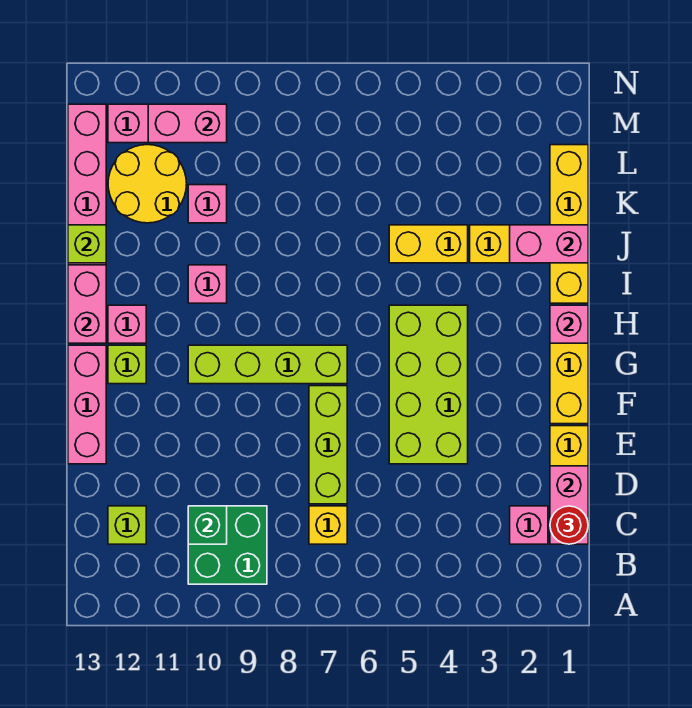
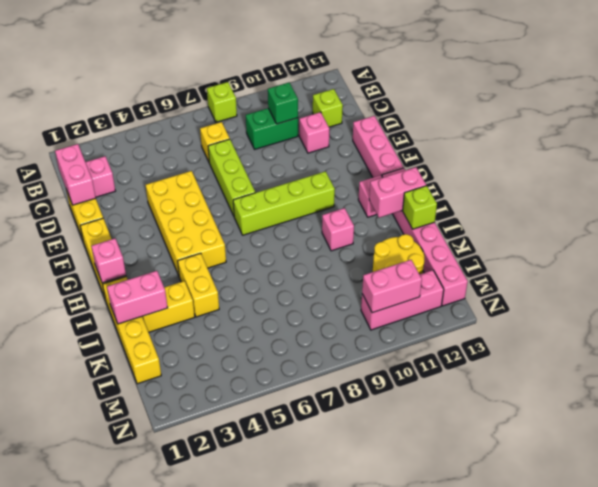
green brick B9:C10 level 1 -> green brick C9:C10 level 1
red round brick C1 level 3 -> none
lime brick E4:H5 level 1 -> yellow brick E4:H5 level 1
lime brick G12 level 1 -> lime brick A8 level 1
pink brick H13:I13 level 2 -> pink brick I12:I13 level 2
yellow brick J4:J5 level 1 -> yellow brick I4:J4 level 1
pink brick K10 level 1 -> pink brick D11 level 1

